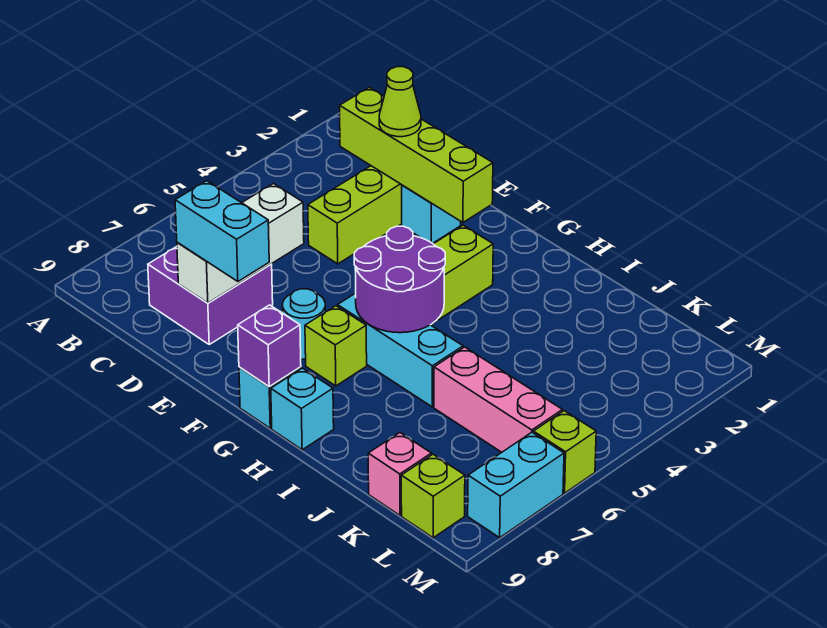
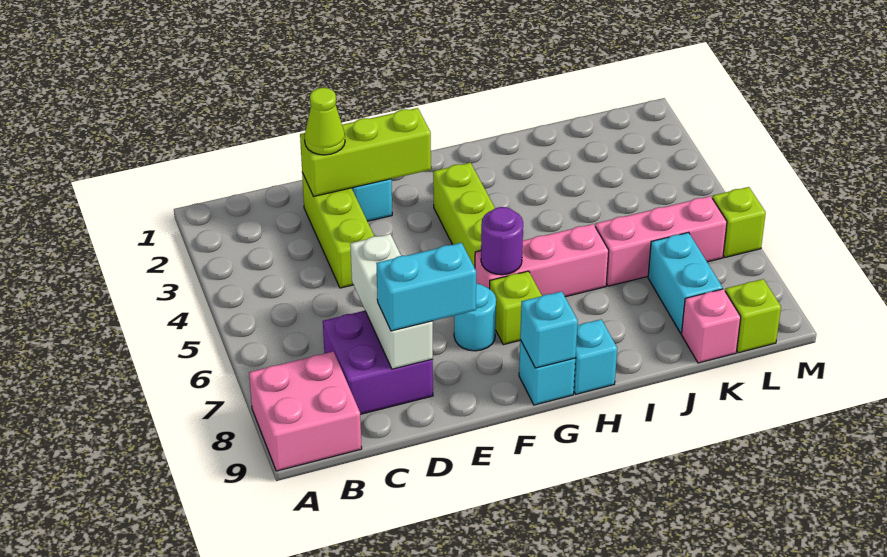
none -> pink brick A8:B9 level 1
lime brick C2:F2 level 2 -> lime brick D2:F2 level 2
purple round brick G5:H6 level 2 -> purple round brick G6 level 2
cyan brick G6:I6 level 1 -> pink brick G6:I6 level 1
purple brick G9 level 2 -> cyan brick G9 level 2
cyan brick M7:M8 level 1 -> cyan brick K7:K8 level 1

